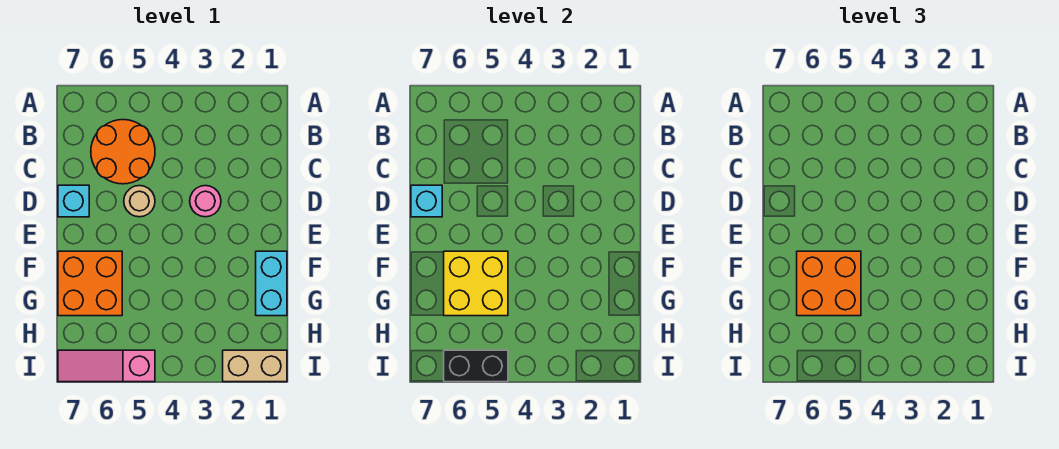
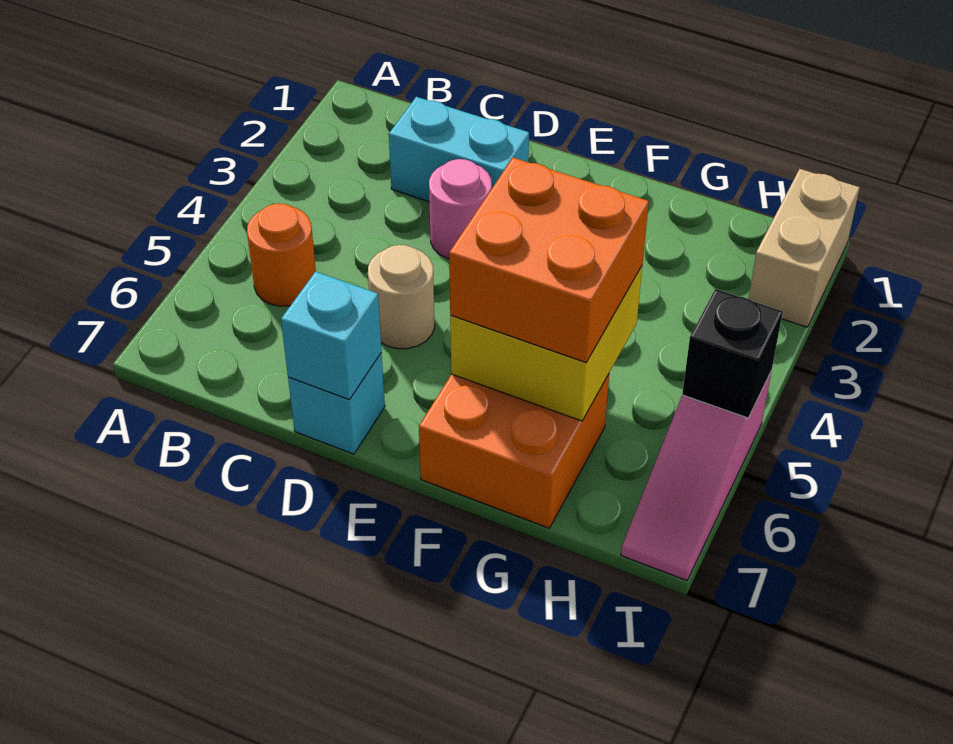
orange round brick B5:C6 level 1 -> orange round brick B5 level 1
cyan brick F1:G1 level 1 -> cyan brick C2:D2 level 1
black brick I5:I6 level 2 -> black brick I5 level 2

